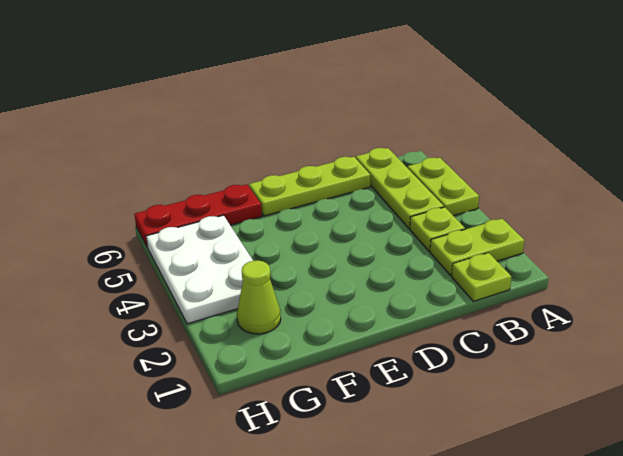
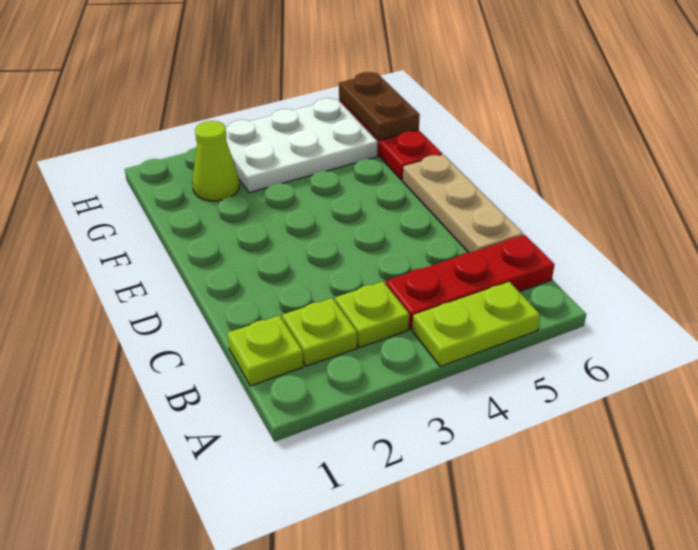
lime plate A2:B2 level 1 -> lime plate B2 level 1
lime plate B4:B6 level 1 -> red plate B4:B6 level 1
lime plate C6:E6 level 1 -> tan plate C6:E6 level 1
none -> brown plate G6:H6 level 2

